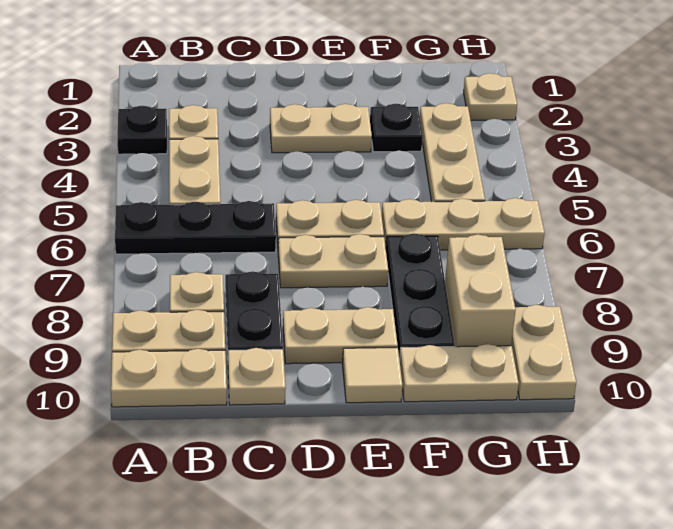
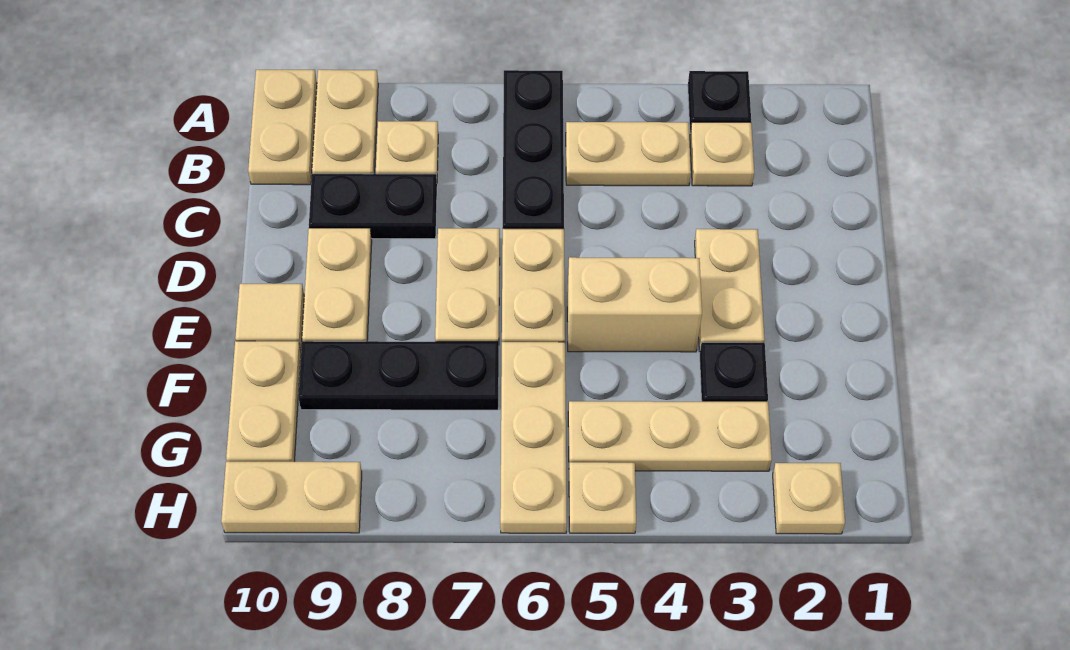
tan plate C10 level 1 -> tan plate H5 level 1
tan brick G8:G9 level 1 -> tan brick E4:E5 level 1

